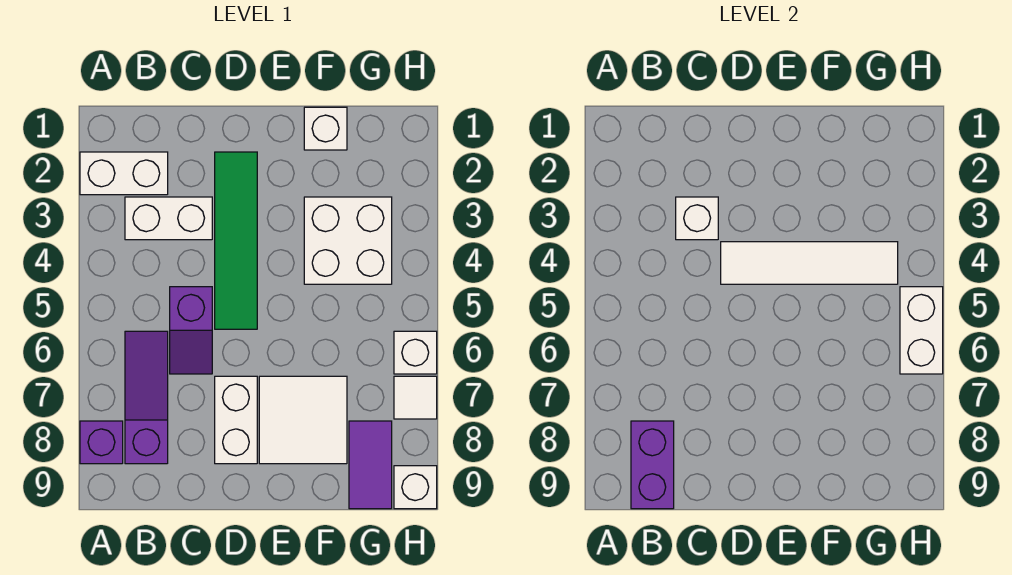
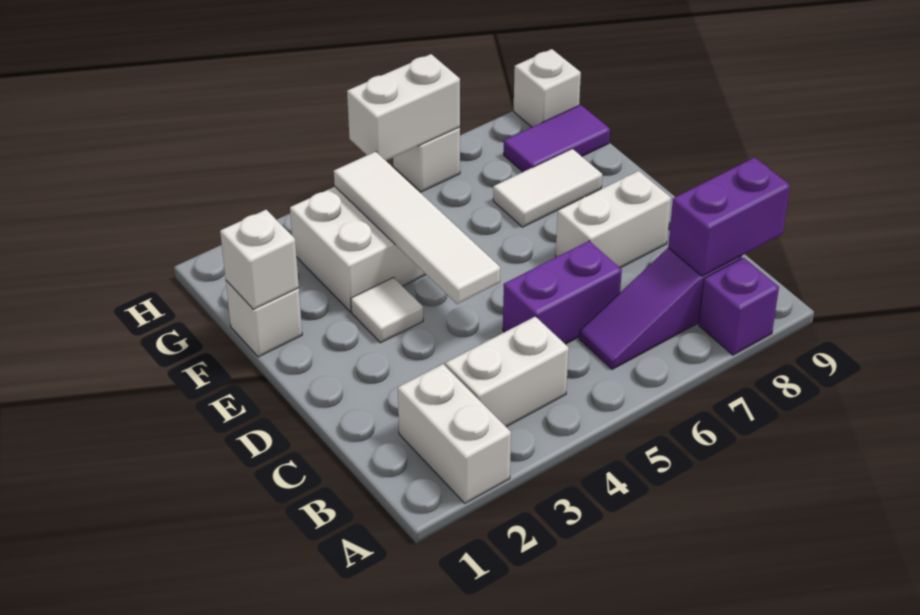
white brick B3:C3 level 1 -> white brick B3:B4 level 1
white brick C3 level 2 -> white brick F1 level 2
purple slope C5:C6 level 1 top 5 -> purple brick C5:C6 level 1
green tile D2:D5 level 1 -> none
white tile E7:F8 level 1 -> white tile F7:F8 level 1
white tile H7 level 1 -> white tile E3 level 1

